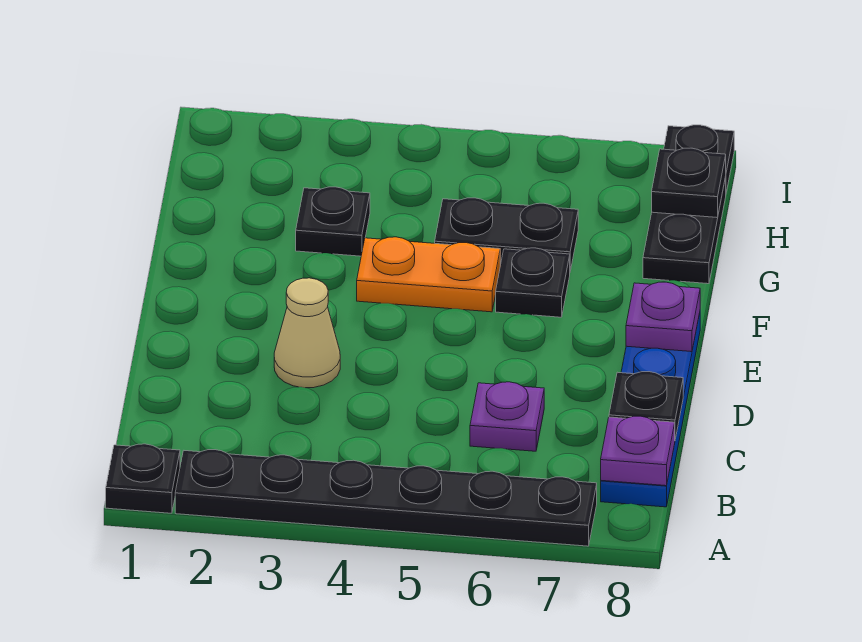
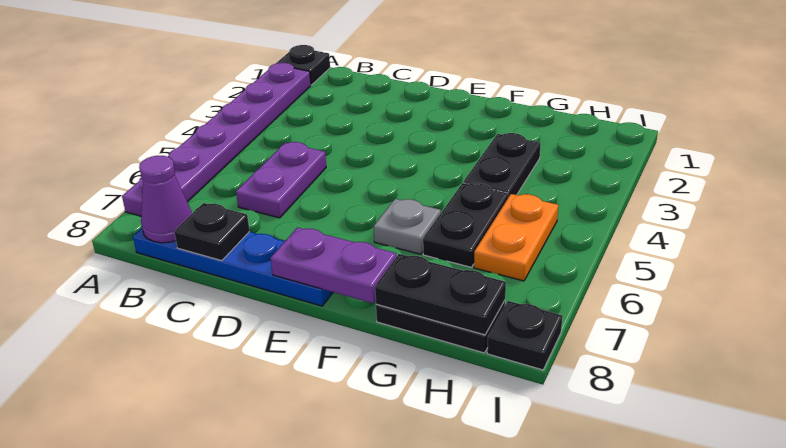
black plate A2:A7 level 1 -> purple plate A2:A7 level 1
purple plate B8 level 2 -> purple cone B8 level 2
purple plate C6 level 1 -> purple plate C5:C6 level 1
tan cone D3 level 1 -> none
purple plate E8 level 2 -> purple plate E8:F8 level 2
orange plate F4:F5 level 1 -> orange plate H5:H6 level 1
black plate F6 level 1 -> grey plate F6 level 1
black plate G3 level 1 -> black plate G3:G4 level 1
black plate H8 level 2 -> black plate G8:H8 level 2

